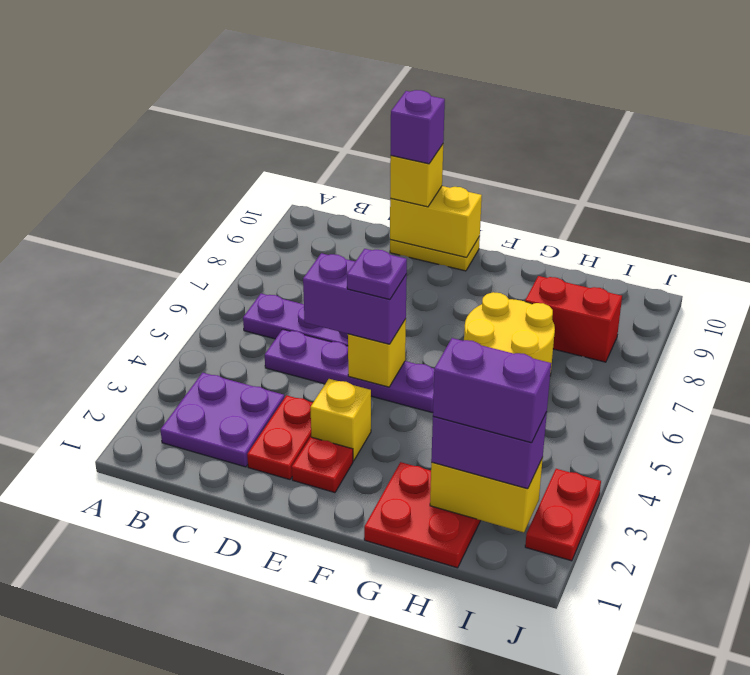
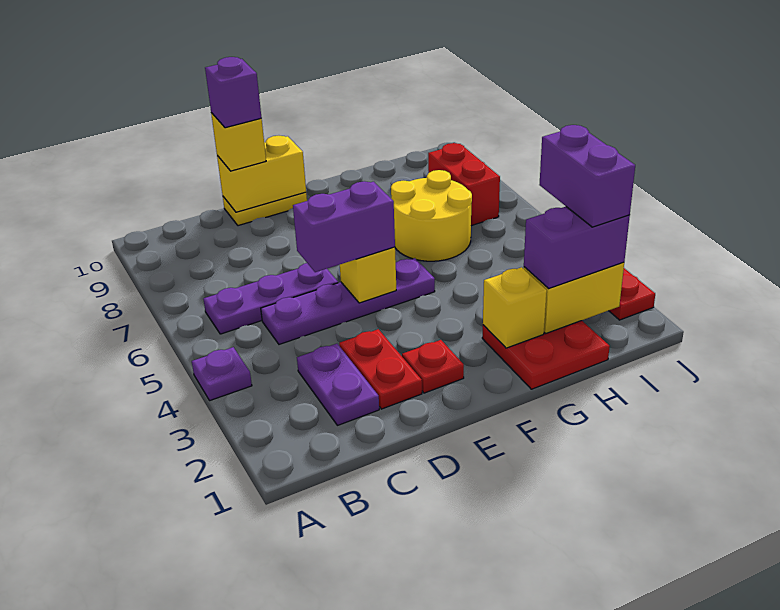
purple plate B2:C3 level 1 -> purple plate C2:C3 level 1
yellow brick E3 level 1 -> yellow brick G2 level 2
purple plate E5 level 4 -> purple plate A4 level 1
purple brick H2:I2 level 4 -> purple brick I2:I3 level 4
red brick H8:I8 level 1 -> red brick I7:I8 level 1

